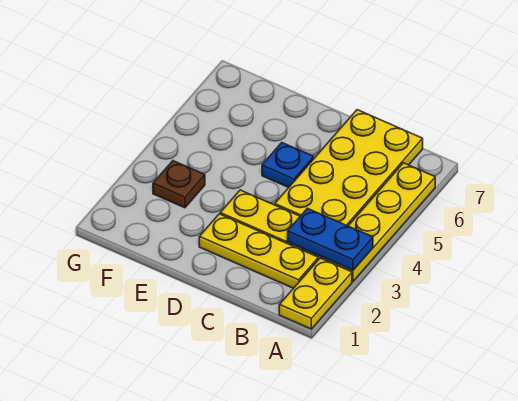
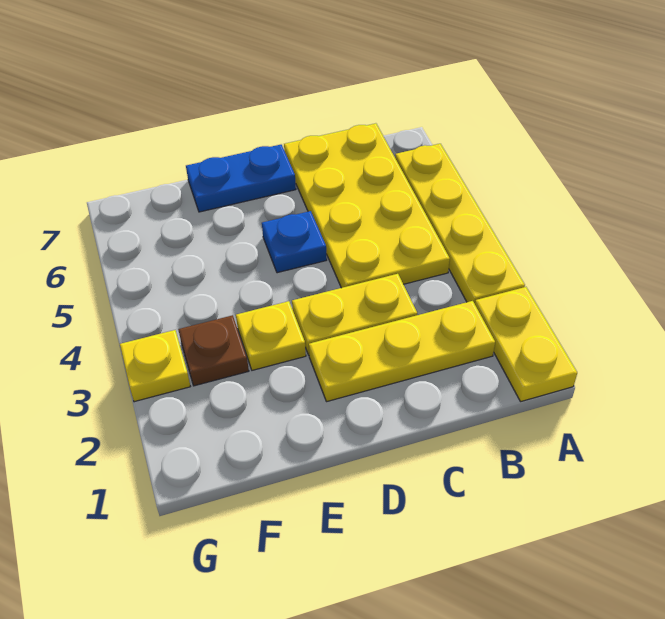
blue plate A3:B3 level 2 -> blue plate D7:E7 level 1
none -> yellow plate E3 level 1
none -> yellow plate G3 level 1

